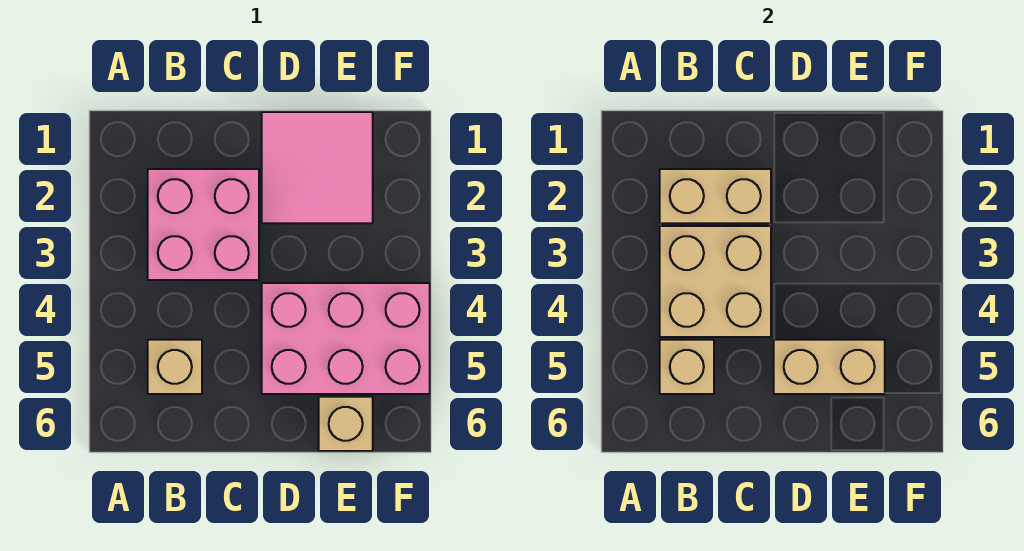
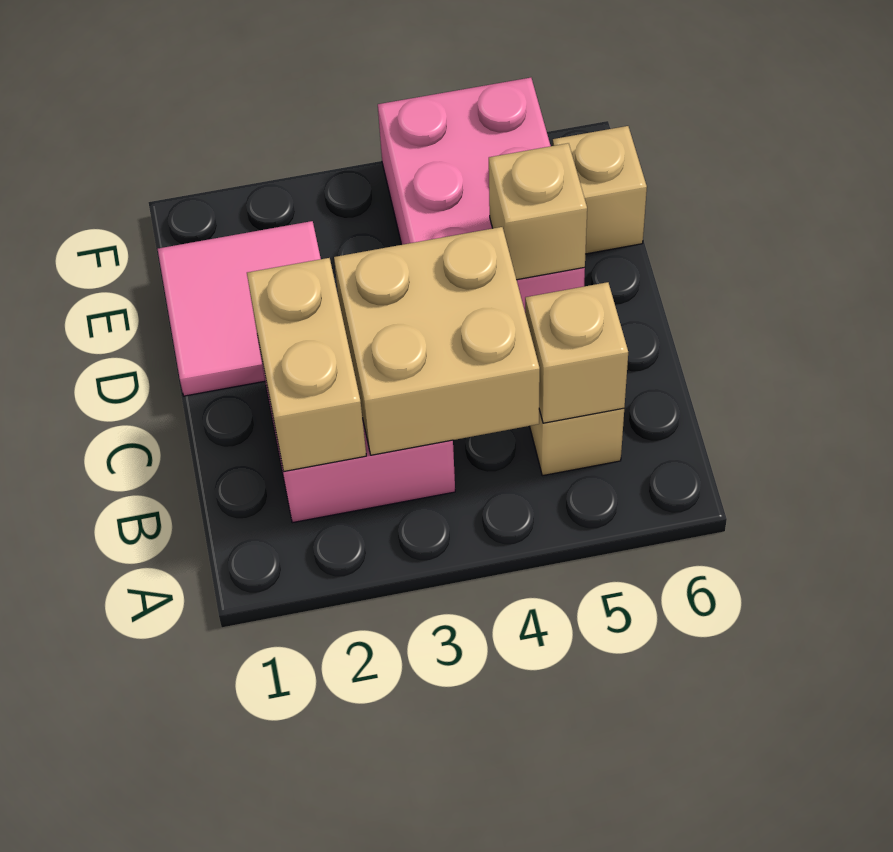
tan brick D5:E5 level 2 -> tan brick D5 level 2

